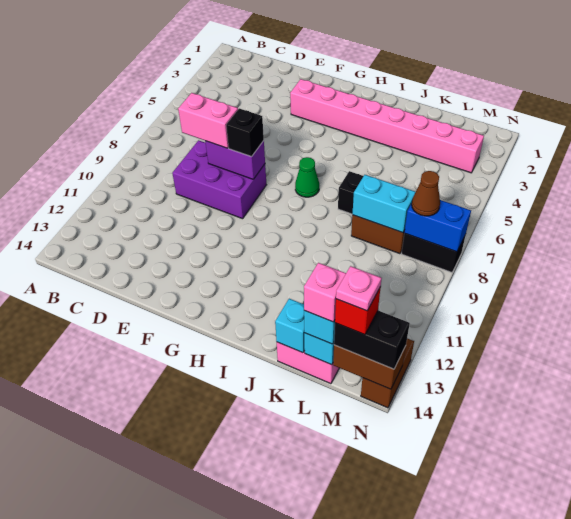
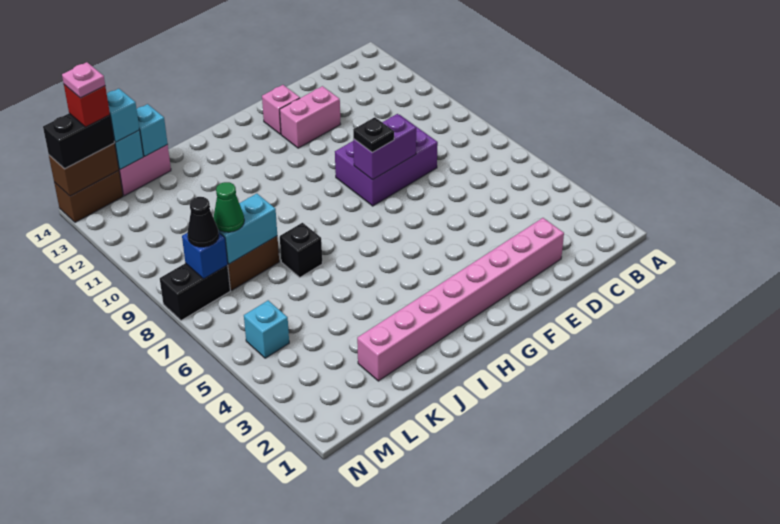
pink brick D8:E8 level 3 -> pink brick E12:F12 level 1
pink brick F3:M3 level 1 -> pink brick D2:K2 level 1
black brick F8 level 3 -> black plate F8 level 3
green cone H7 level 1 -> green cone L8 level 3
pink brick L14 level 4 -> pink brick F13 level 1
none -> cyan brick M5 level 1
blue brick M8:N8 level 2 -> blue brick M8 level 2
brown cone M8 level 3 -> black cone M8 level 3
brown brick N13:N14 level 1 -> brown brick M14:N14 level 1

